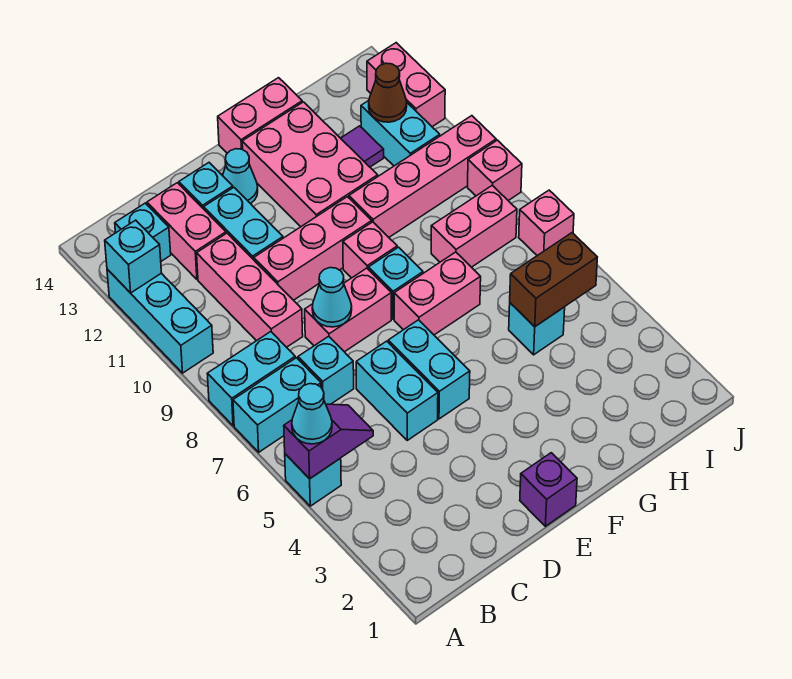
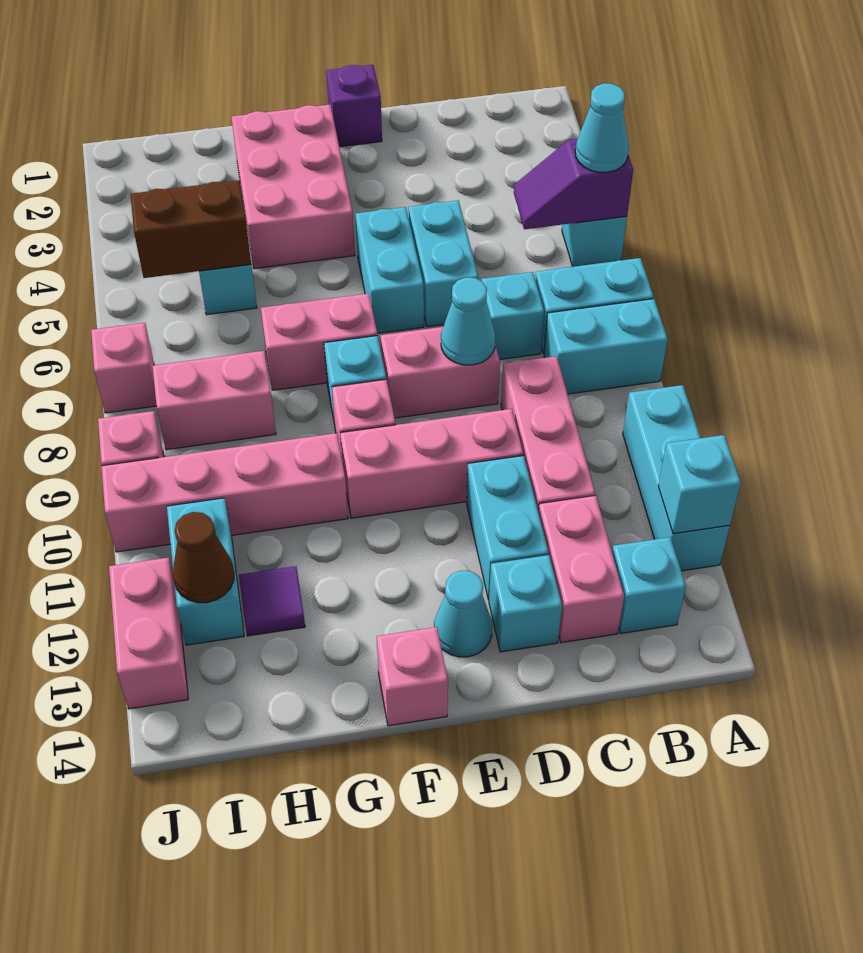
pink brick F11:G13 level 1 -> pink brick F2:G4 level 1
pink brick F14:G14 level 1 -> pink brick F14 level 1

